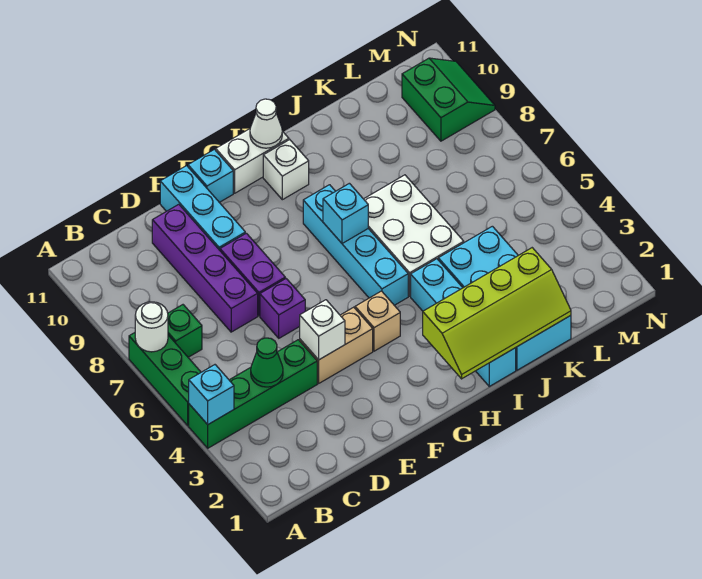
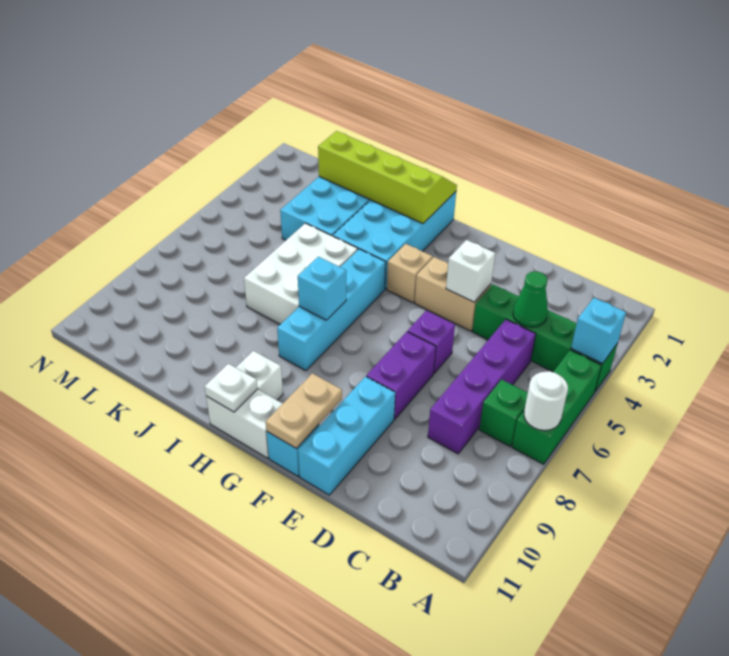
purple brick D7:D10 level 1 -> purple brick C5:C8 level 1
none -> tan plate F10:F11 level 2
white cone H11 level 2 -> white plate H11 level 2
cyan brick I1:I4 level 1 -> cyan brick H1:I4 level 1
green slope M9:N10 level 1 top M -> none

